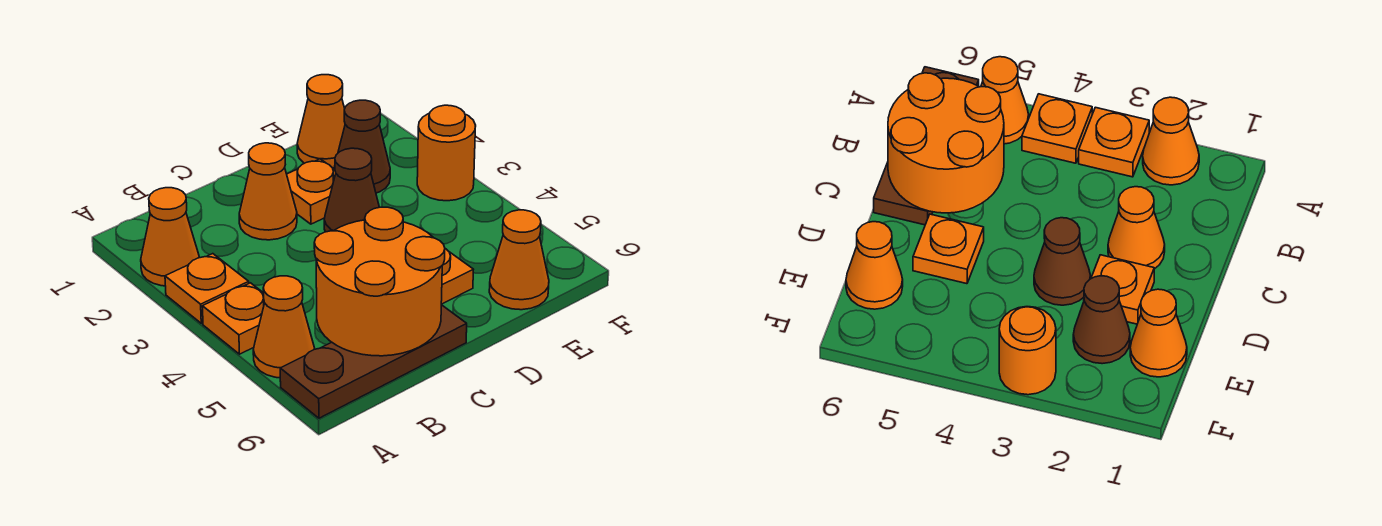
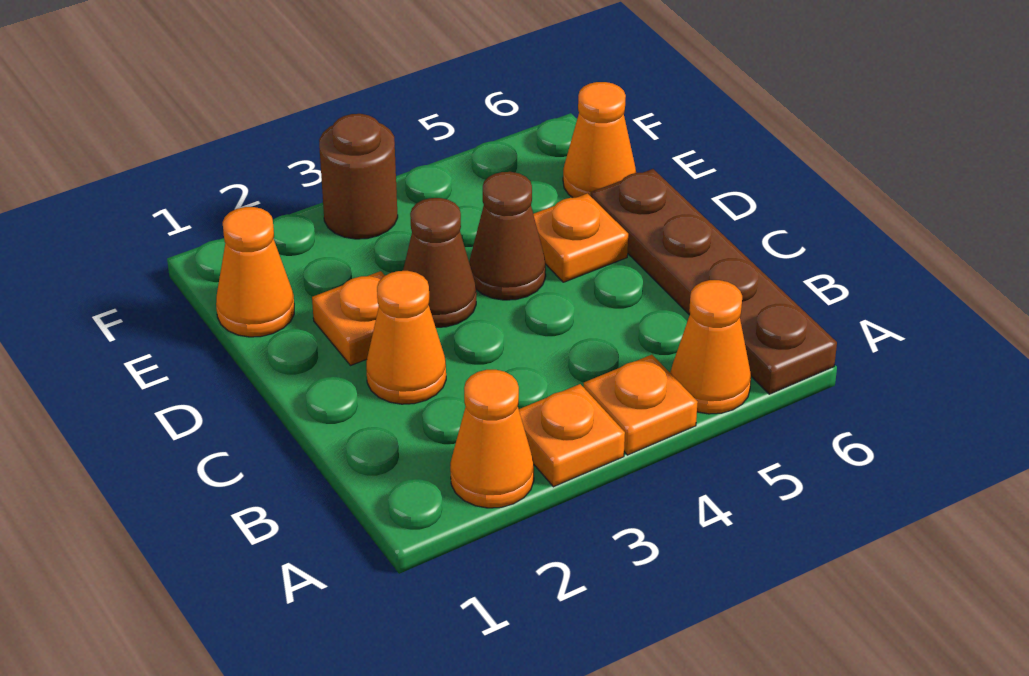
brown plate A6:C6 level 1 -> brown plate A6:D6 level 1
orange round brick B5:C6 level 2 -> none
brown cone E2 level 1 -> brown cone D4 level 1
orange round brick F3 level 1 -> brown round brick F3 level 1

